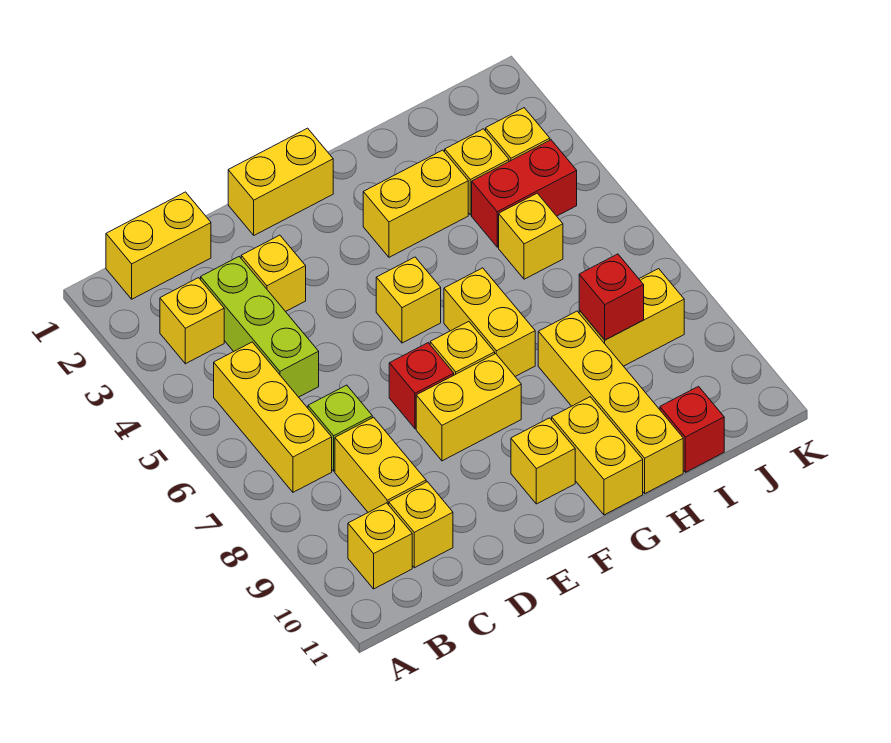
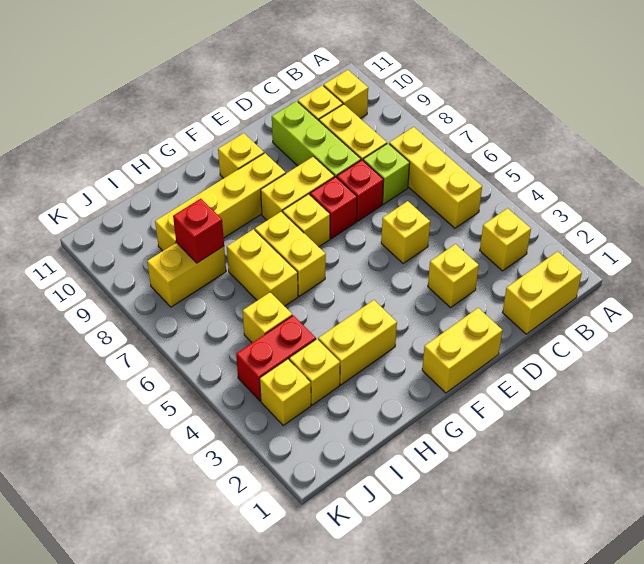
lime brick C3:C5 level 1 -> lime brick D8:D10 level 1
yellow brick F5 level 1 -> yellow brick D5 level 1
yellow brick G10:G11 level 1 -> yellow brick H6:H7 level 1
yellow brick H8:H11 level 1 -> yellow brick F9:I9 level 1
red brick I11 level 1 -> red brick D7 level 1

